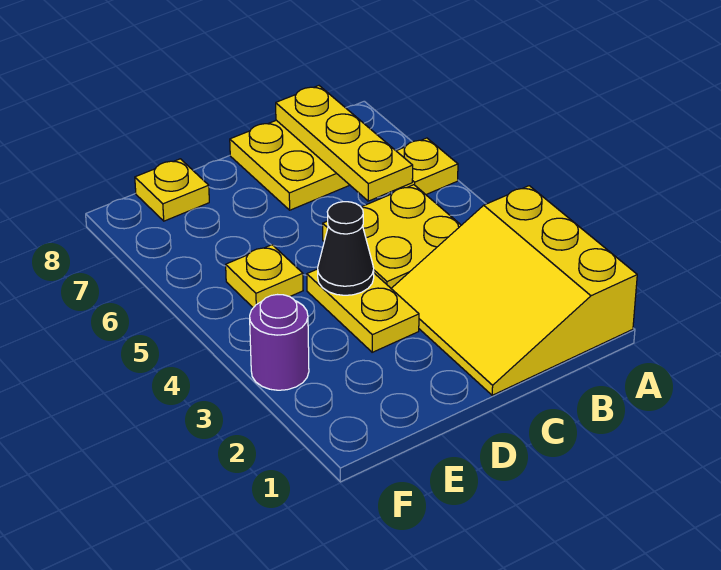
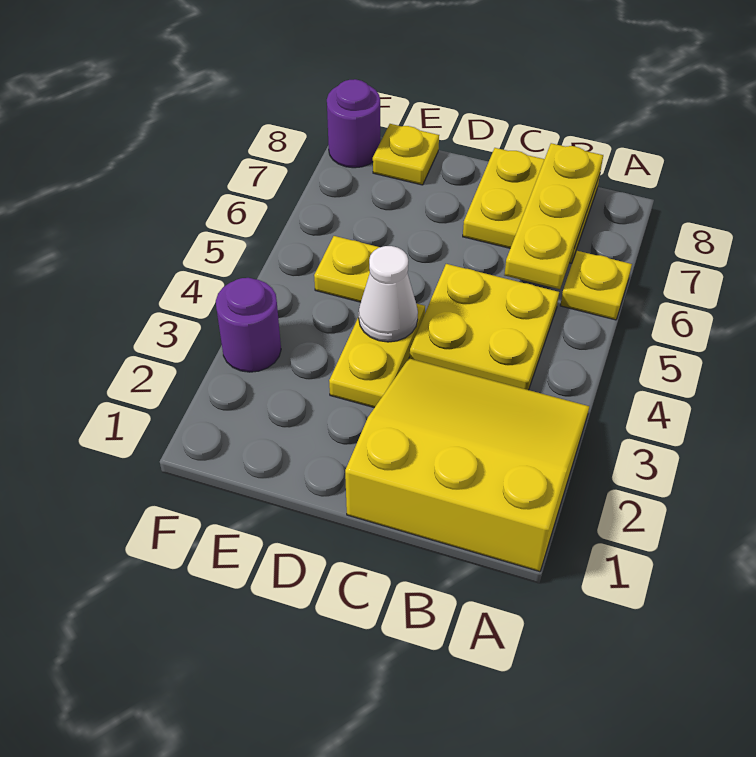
yellow slope A1:C3 level 1 top A -> yellow slope A1:C3 level 1 top 1
black cone D4 level 2 -> white cone D4 level 2
none -> purple round brick F8 level 1

